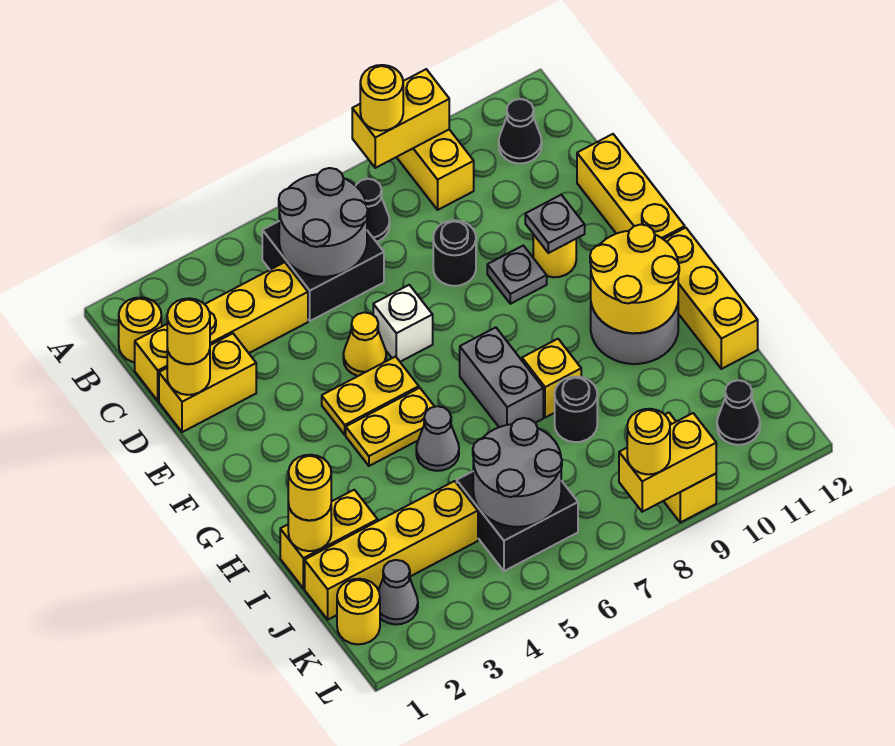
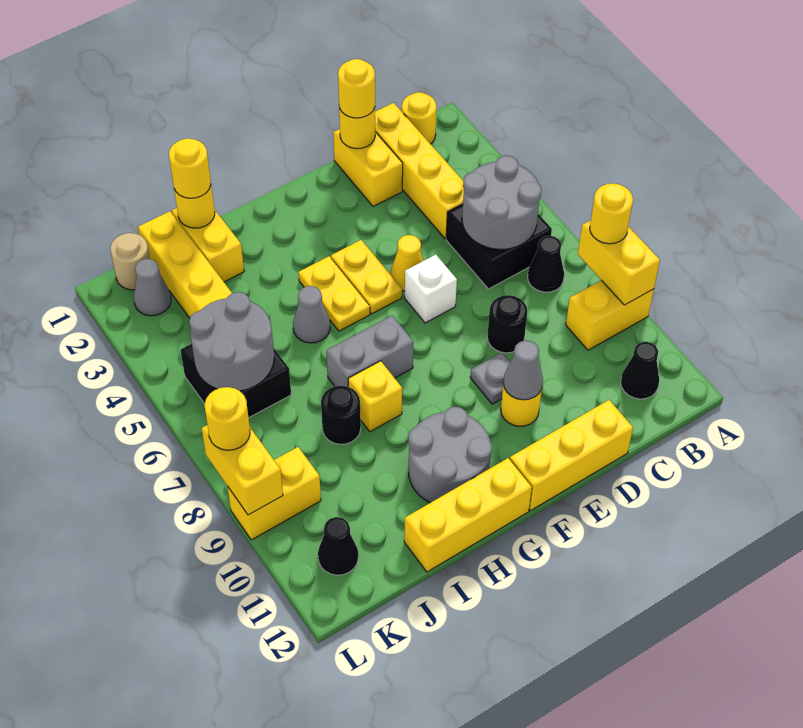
grey plate E10 level 2 -> grey cone E10 level 2
yellow round brick G10:H11 level 2 -> none
yellow round brick K1 level 1 -> tan round brick K1 level 1

